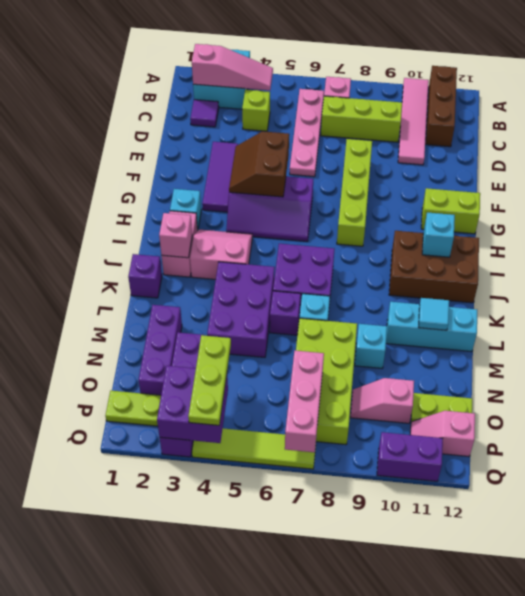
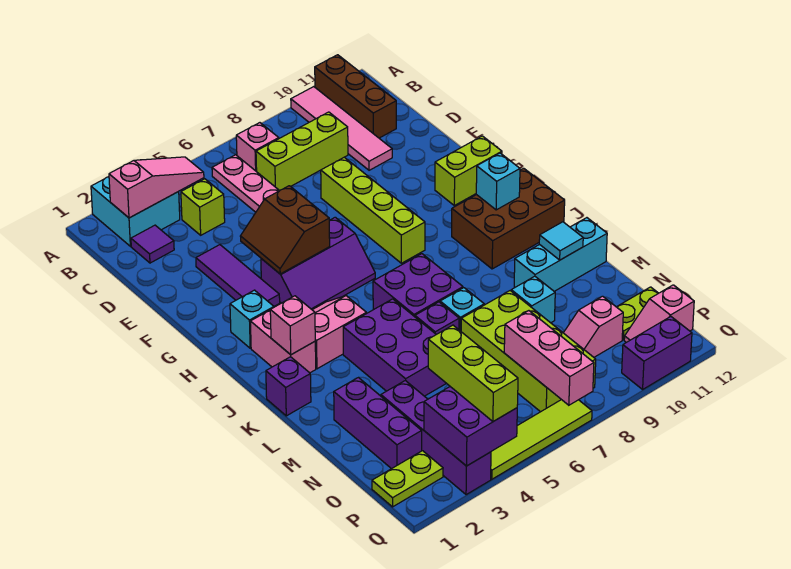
lime plate O4:Q4 level 3 -> lime brick O4:Q4 level 3

